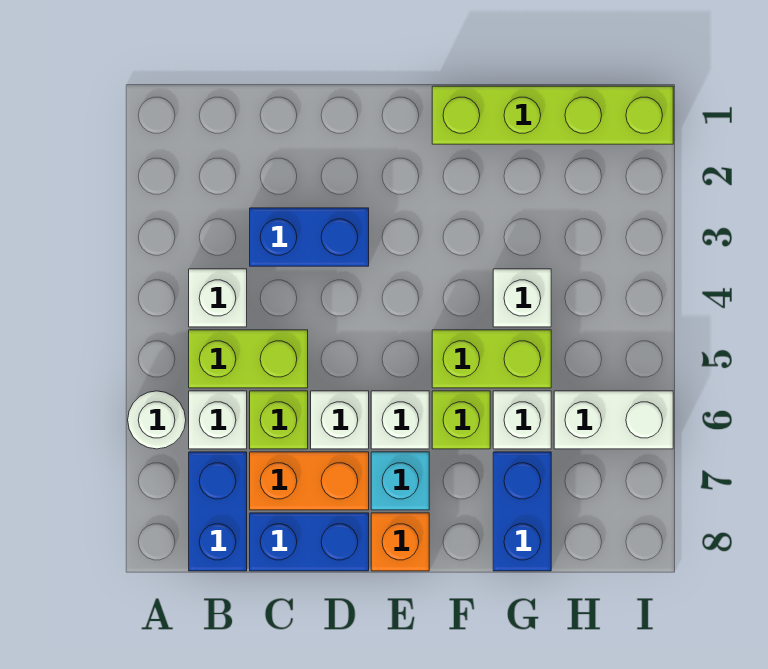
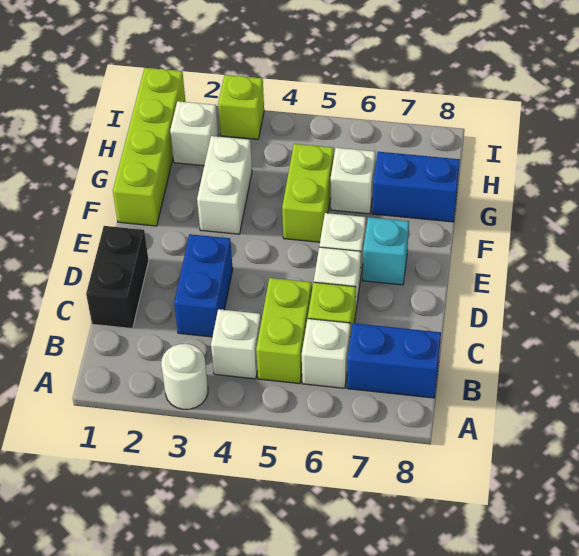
white round brick A6 level 1 -> white round brick A3 level 1
none -> black brick C1:D1 level 1
orange brick C7:D7 level 1 -> none
blue brick C8:D8 level 1 -> none
orange brick E8 level 1 -> none
lime brick F6 level 1 -> lime brick I3 level 1
white brick G4 level 1 -> white brick H2 level 1
white brick H6:I6 level 1 -> white brick F3:G3 level 1

